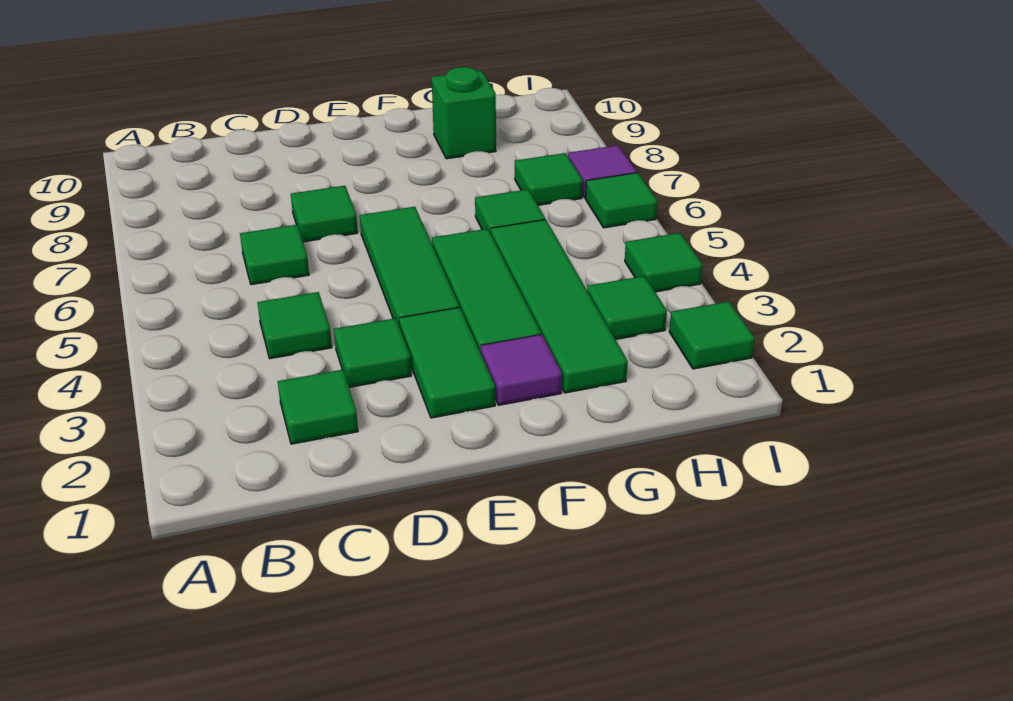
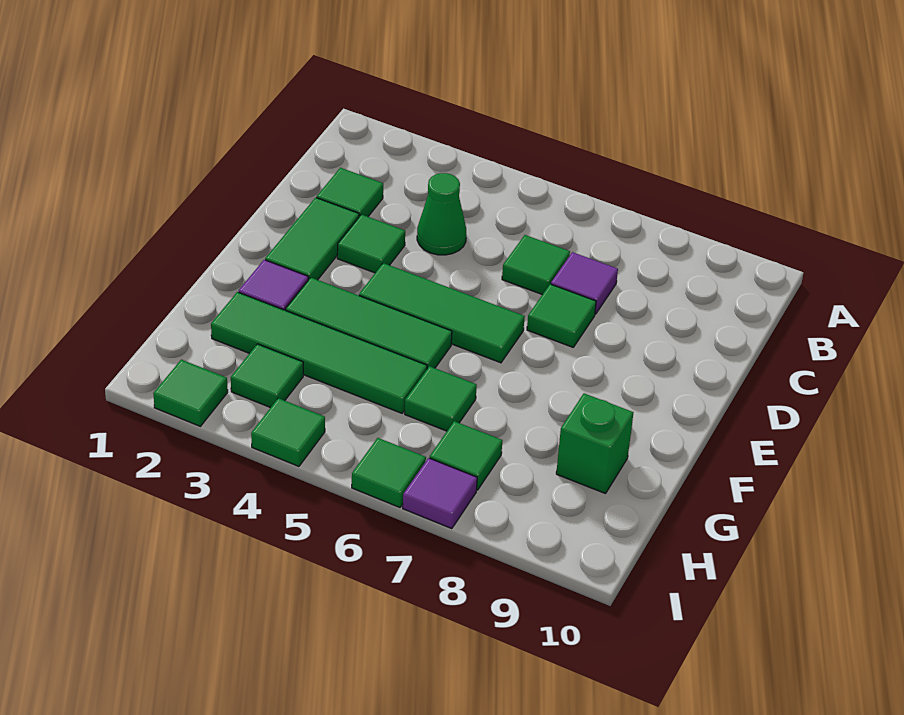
green tile C4 level 1 -> green cone C4 level 1
none -> purple tile C7 level 1
green tile E2:E3 level 1 -> green tile D2:E2 level 1

